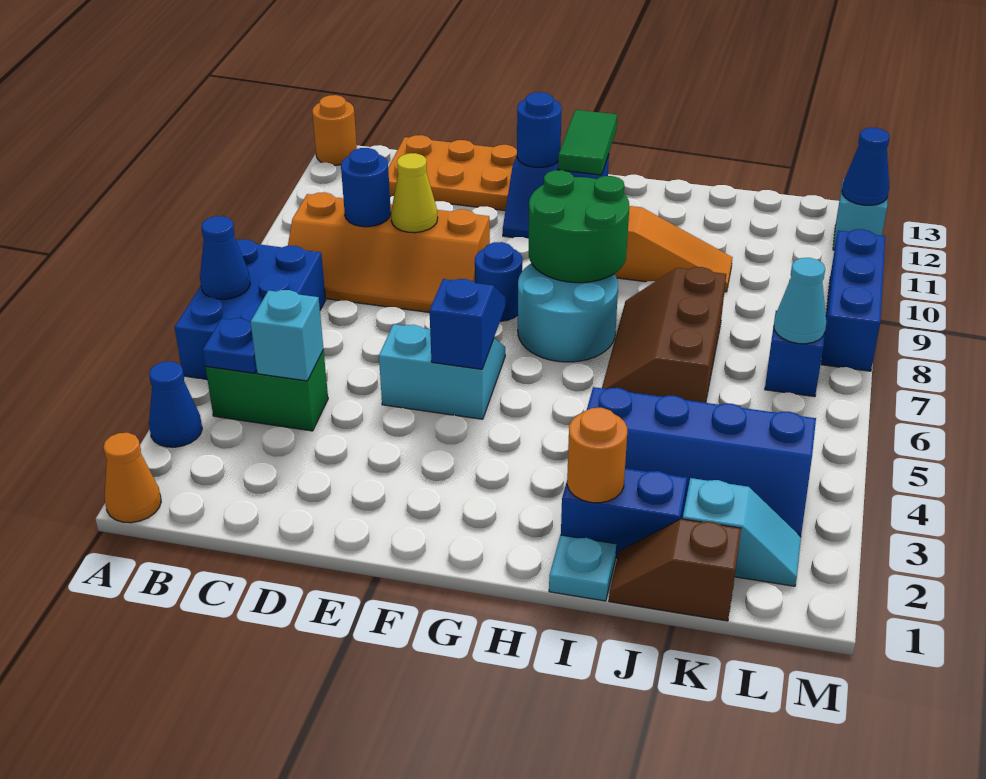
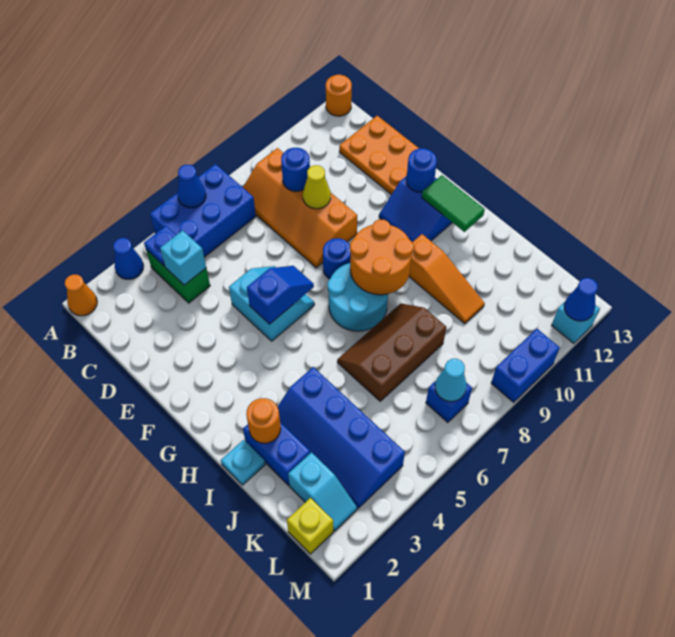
green round brick G8:H9 level 2 -> orange round brick G8:H9 level 2
green tile G12:G13 level 2 -> green tile G12:H12 level 2
brown slope J1:K1 level 1 top K -> none
none -> yellow brick L1 level 1
blue brick M8:M10 level 1 -> blue brick M9:M10 level 1

